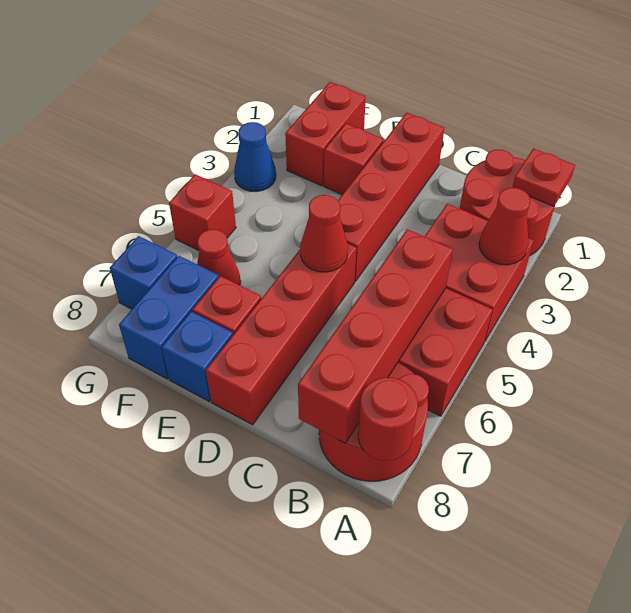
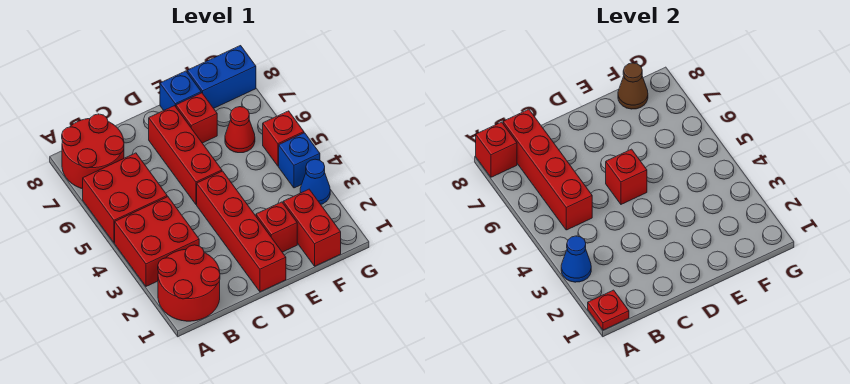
red cone A3 level 2 -> blue cone A3 level 2
red round brick A8 level 2 -> red brick A8 level 2
red brick D5:D8 level 1 -> red brick D5:D7 level 1
red cone D5 level 2 -> red brick D5 level 2
blue brick F7:F8 level 1 -> blue brick F8:G8 level 1
none -> brown cone F8 level 2
blue brick G7 level 1 -> blue brick G4 level 1

